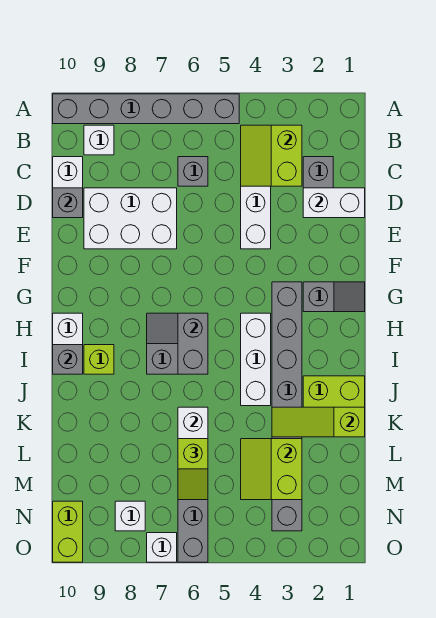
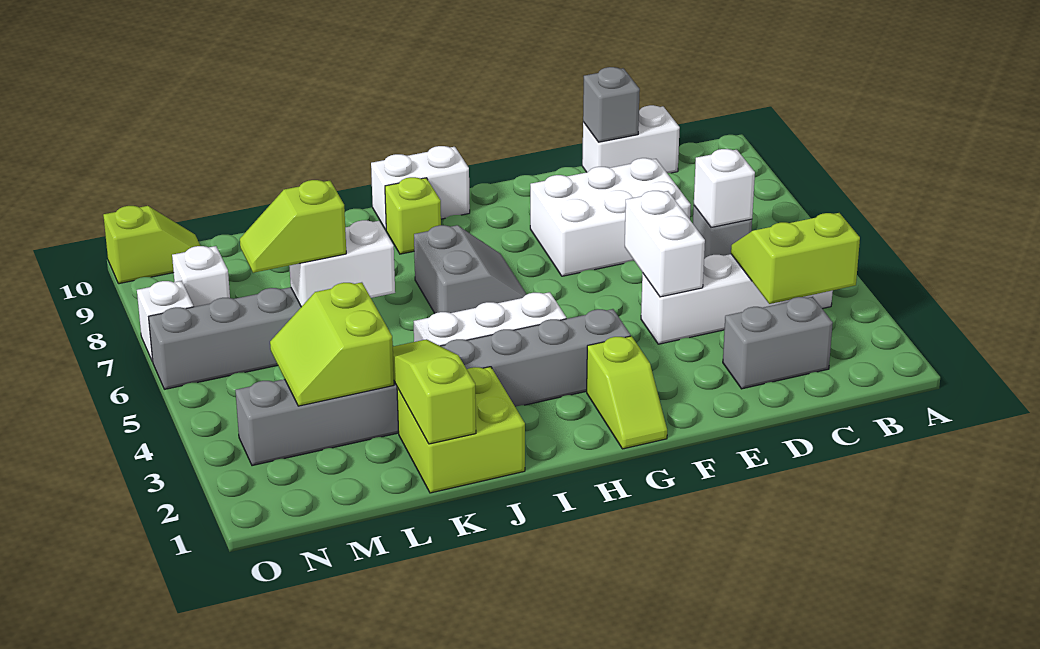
grey brick A5:A10 level 1 -> none
white brick B9 level 1 -> white brick C6 level 2
white brick D1:D2 level 2 -> white brick E4:E5 level 2
white brick D7:E9 level 1 -> white brick D7:F8 level 1
grey slope G1:G2 level 1 top 2 -> lime slope G1:G2 level 1 top 2
grey brick H6:I6 level 2 -> none
grey brick I10 level 2 -> none
lime slope L3:M4 level 2 top 3 -> lime slope L3:M4 level 2 top L
lime brick N10:O10 level 1 -> lime slope N10:O10 level 1 top O

